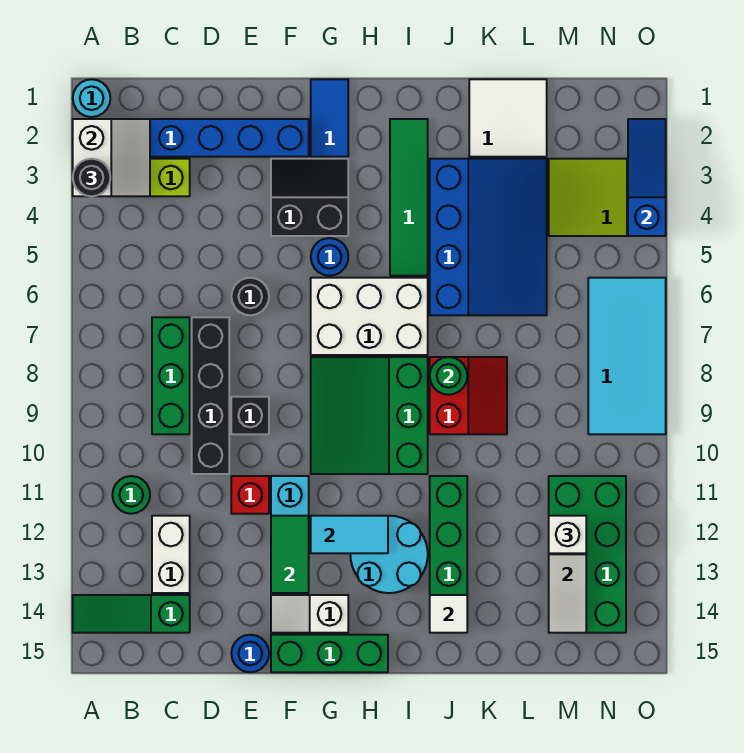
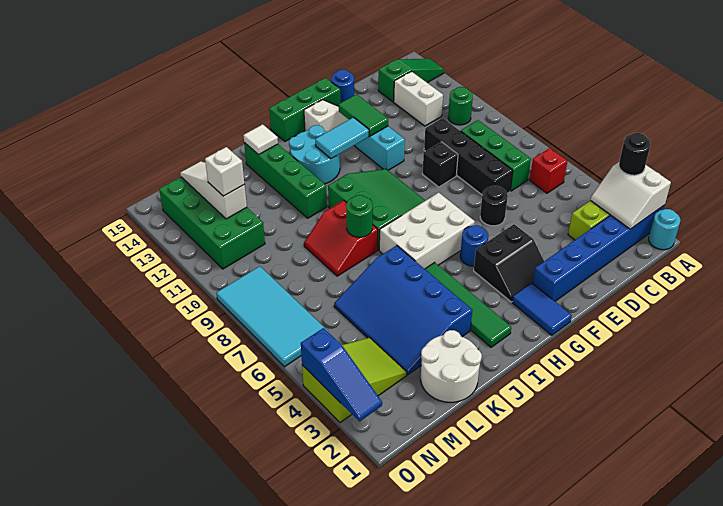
red brick E11 level 1 -> red brick B6 level 1
white tile K1:L2 level 1 -> white round brick K1:L2 level 1

